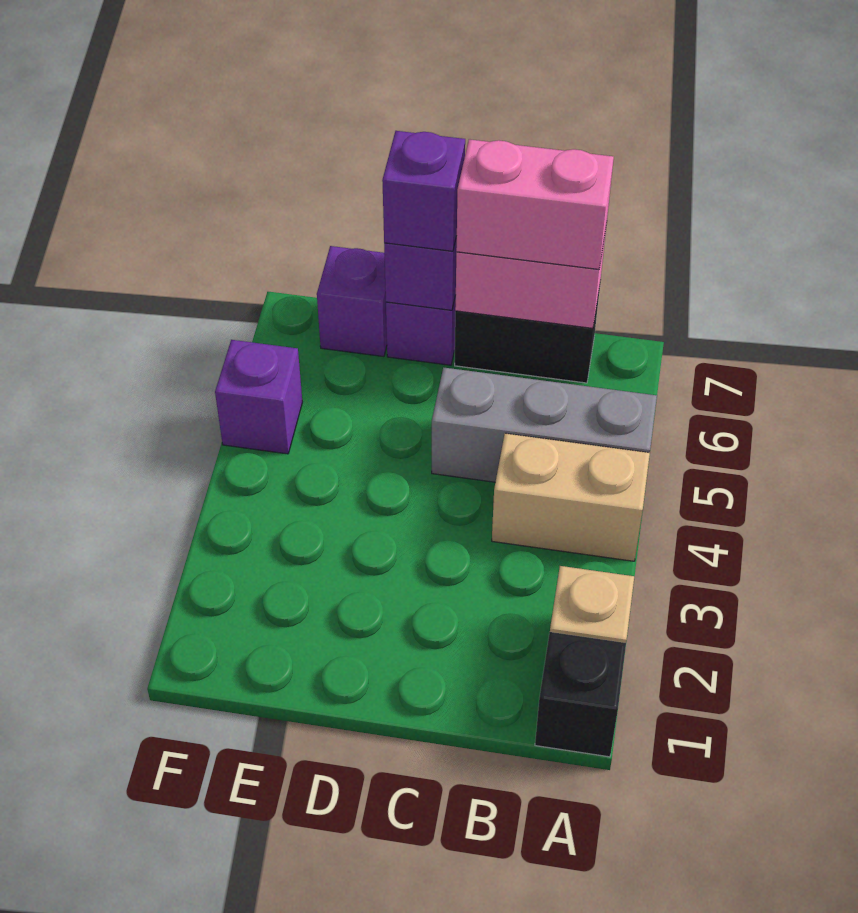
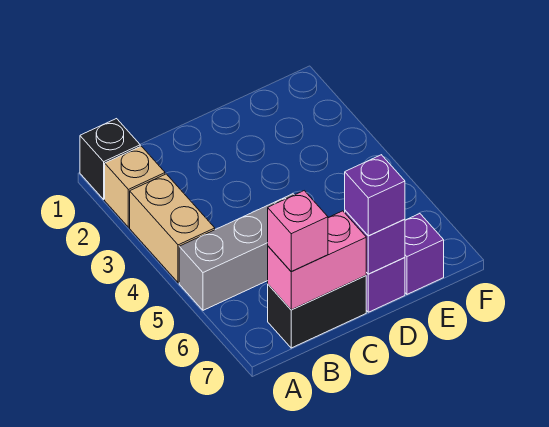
tan brick A4:B4 level 1 -> tan brick A3:A4 level 1
pink brick B7:C7 level 3 -> pink brick B7 level 3
purple brick F5 level 1 -> none

